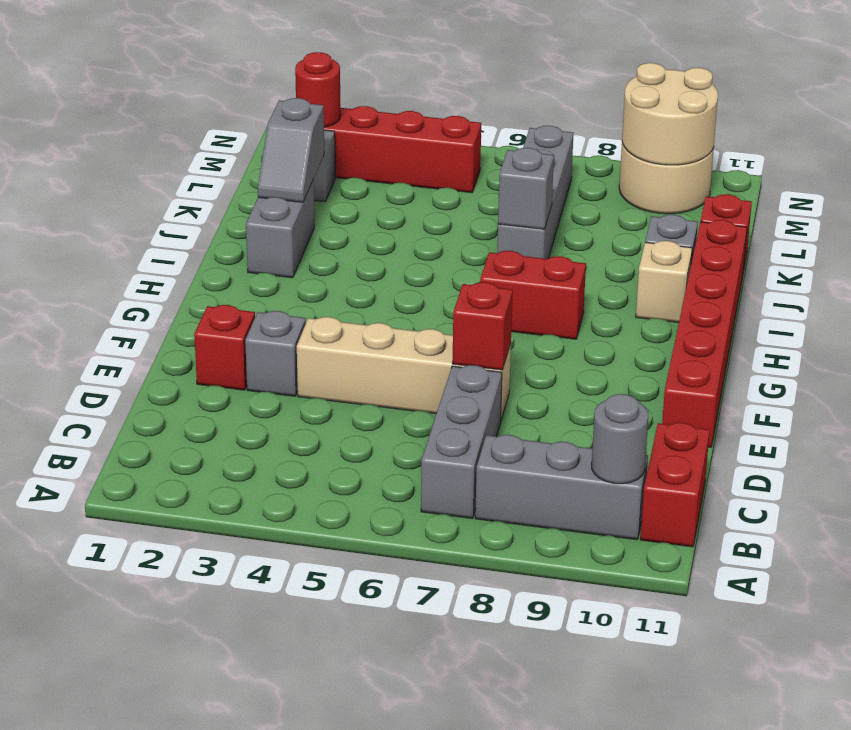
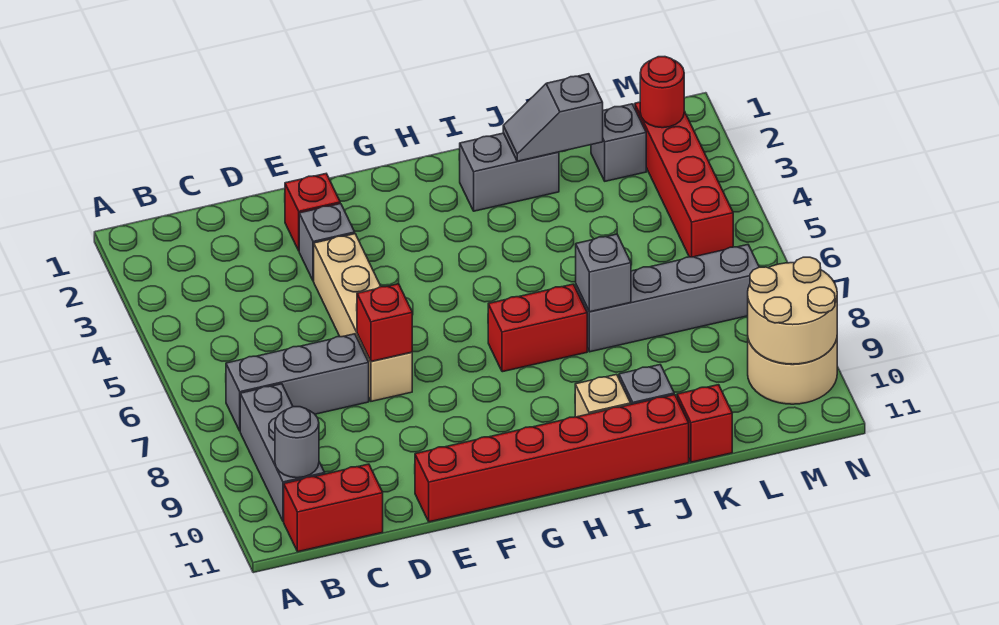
red brick H7:H8 level 1 -> red brick H7:I7 level 1

